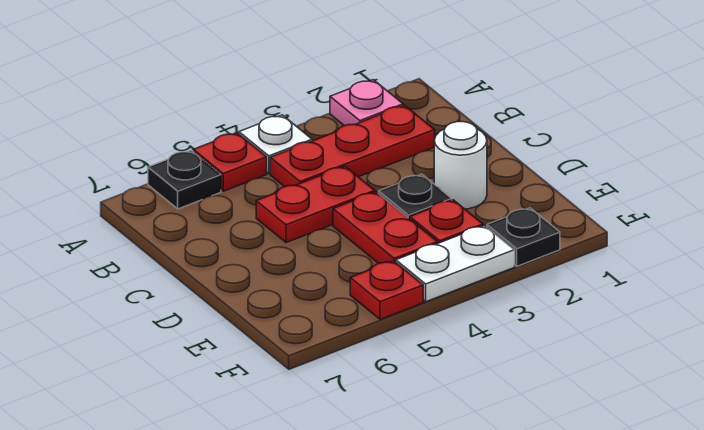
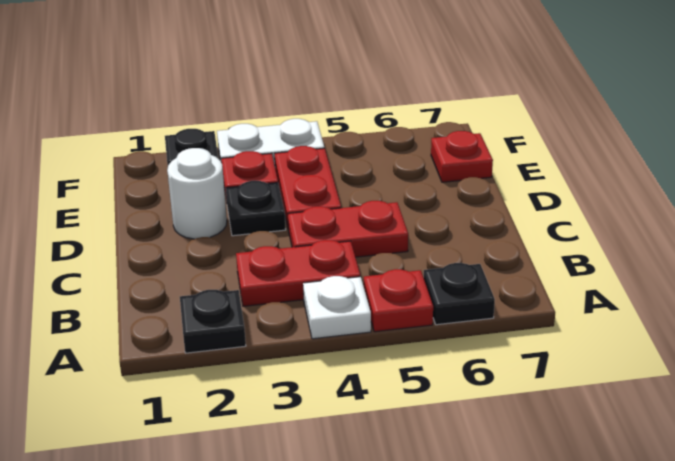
pink plate A2 level 1 -> black plate A2 level 1
red plate B2:B4 level 1 -> red plate B3:B4 level 1
red plate F5 level 1 -> red plate E7 level 1

